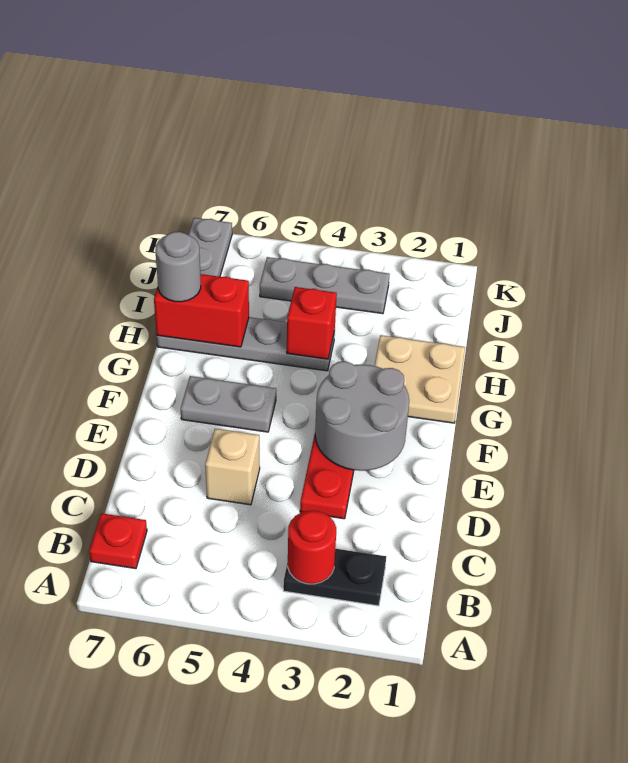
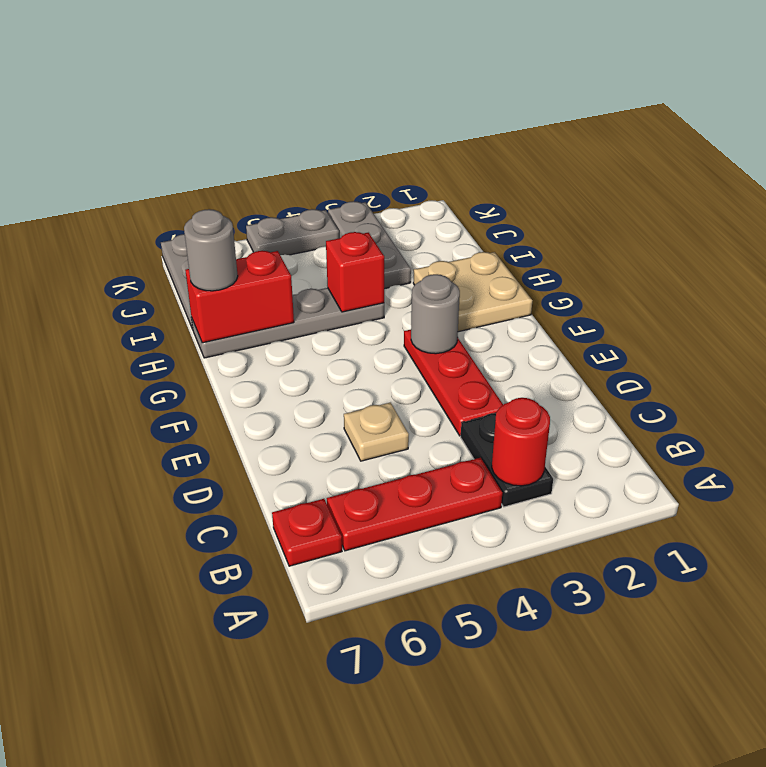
black plate B2:B3 level 1 -> black plate B3:C3 level 1
none -> red plate B4:B6 level 1
tan brick D5 level 1 -> tan plate D5 level 1
grey round brick E2:F3 level 2 -> grey round brick F3 level 2
grey plate F5:F6 level 1 -> grey plate K4:K5 level 1
grey plate J3:J5 level 1 -> grey plate I3:K3 level 1

